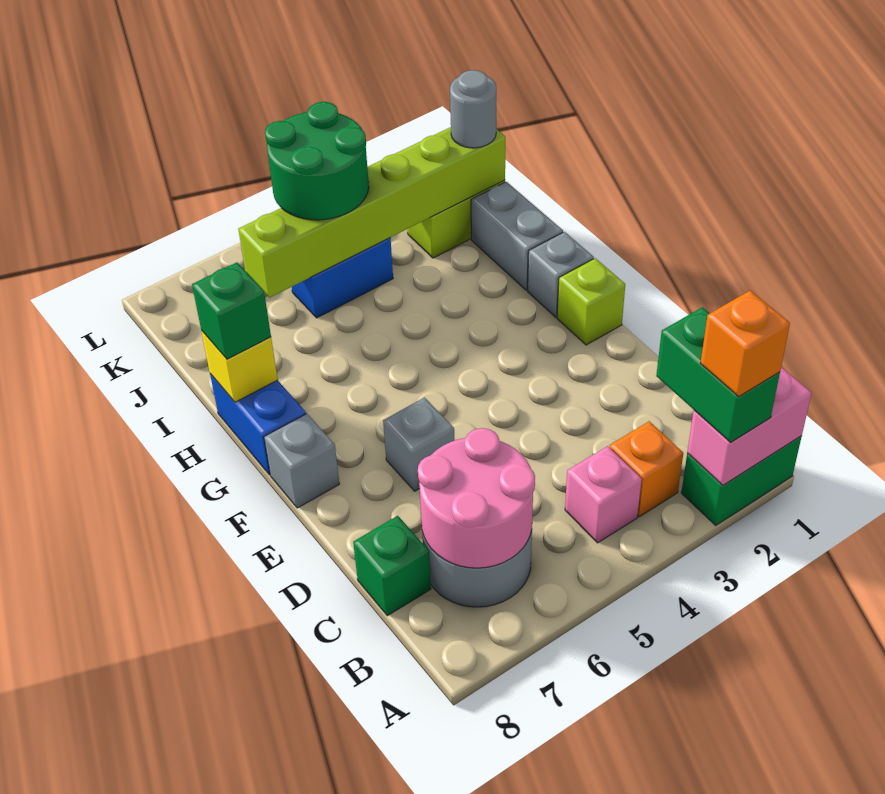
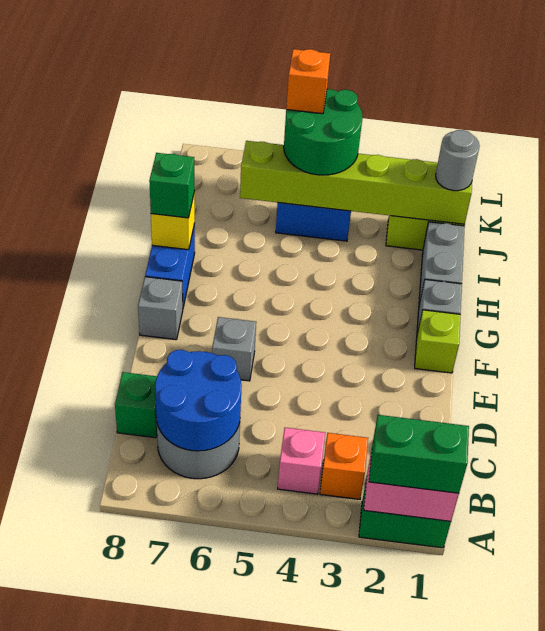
green brick A2:B2 level 3 -> green brick A1:A2 level 3
orange brick A2 level 4 -> orange brick K5 level 4
pink round brick B6:C7 level 2 -> blue round brick B6:C7 level 2

